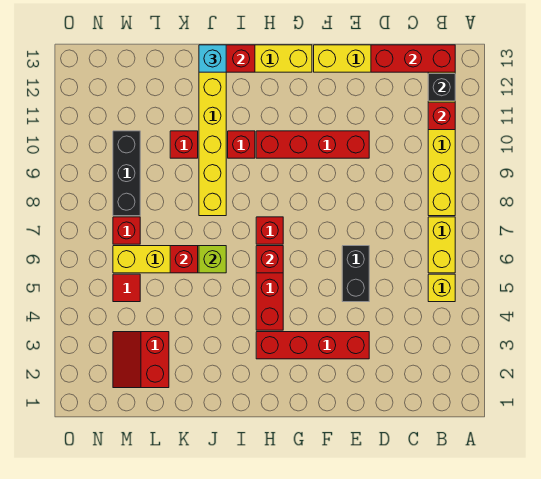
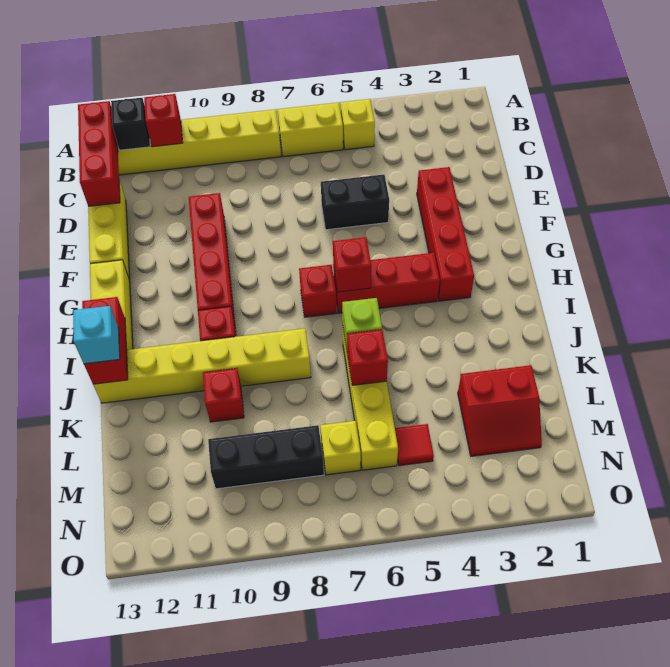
red brick M7 level 1 -> yellow brick M7 level 1

